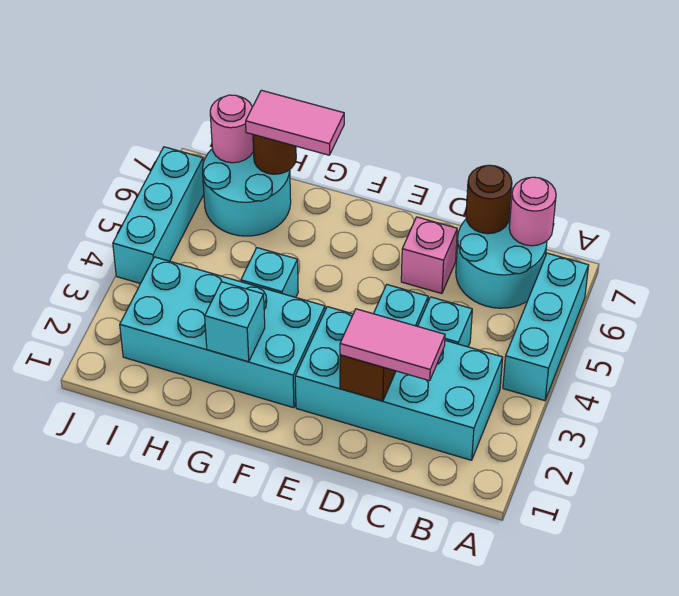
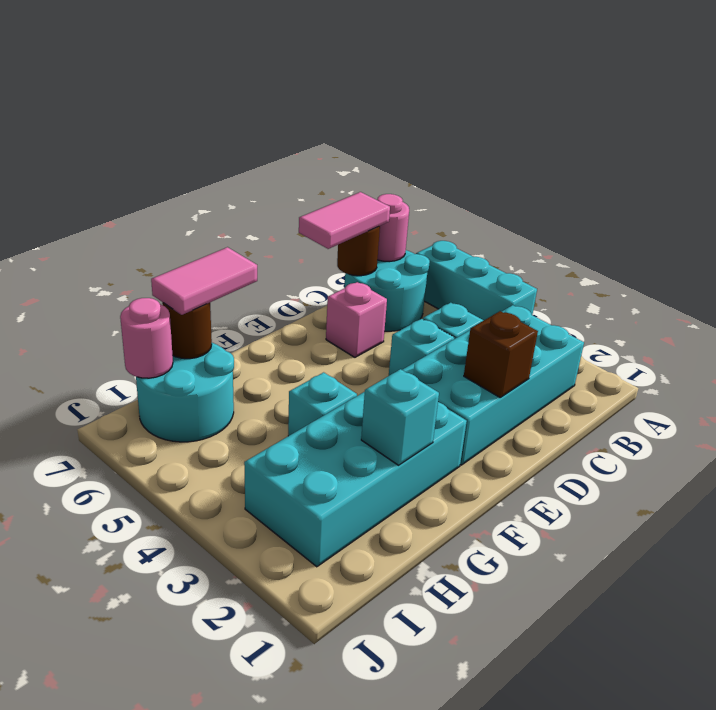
pink tile C2:D2 level 3 -> pink tile C7:D7 level 3
cyan brick J4:J6 level 1 -> none

